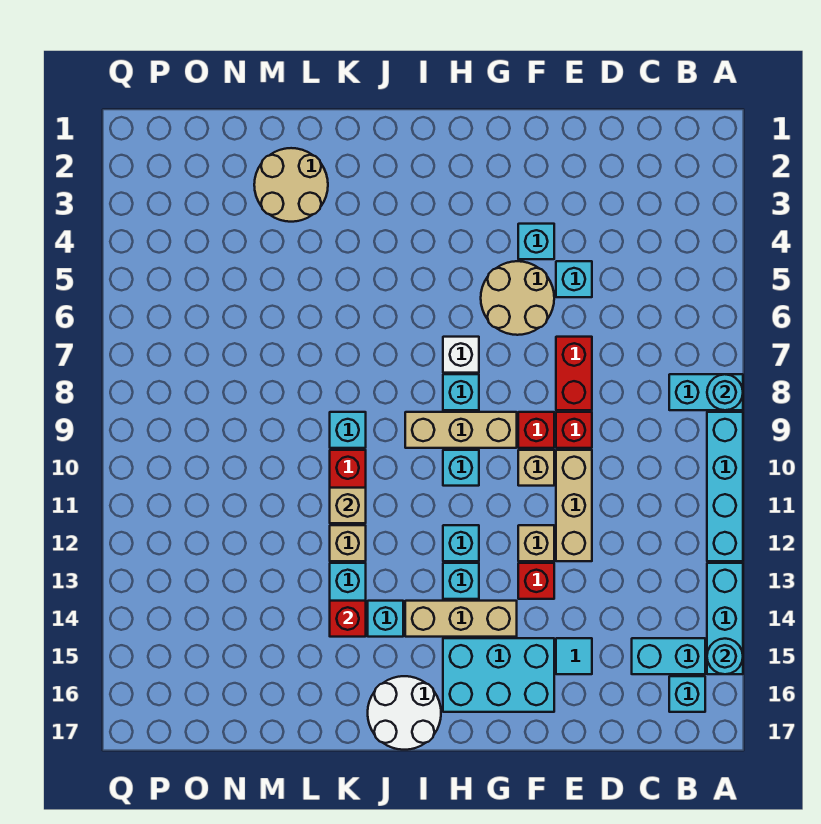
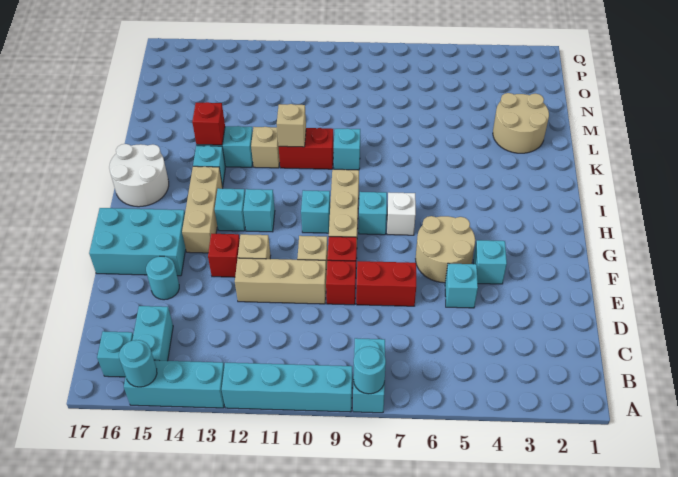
cyan tile E15 level 1 -> cyan round brick E15 level 1
cyan brick F15:H16 level 1 -> cyan brick F15:G17 level 1

